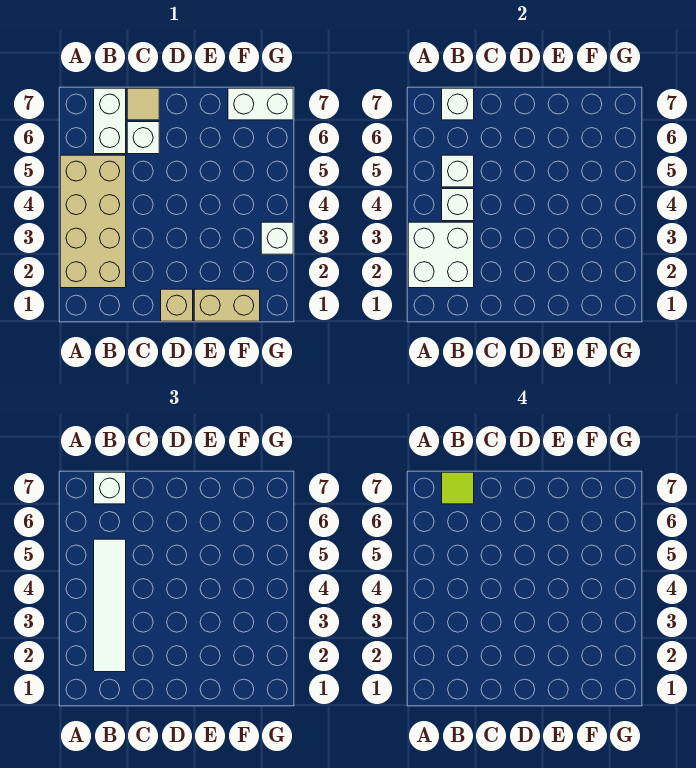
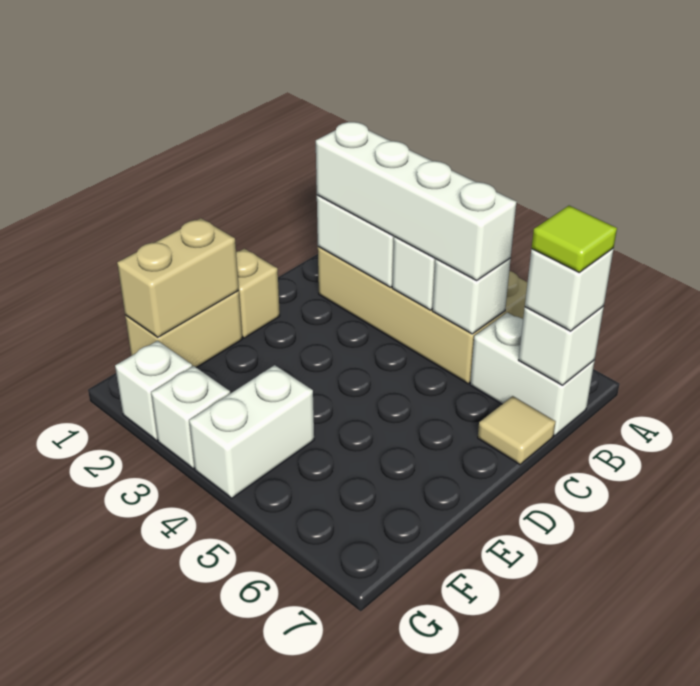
white tile B2:B5 level 3 -> white brick B2:B5 level 3
white brick C6 level 1 -> white brick G2 level 1
none -> tan brick E1:F1 level 2
white brick F7:G7 level 1 -> white brick F4:G4 level 1

